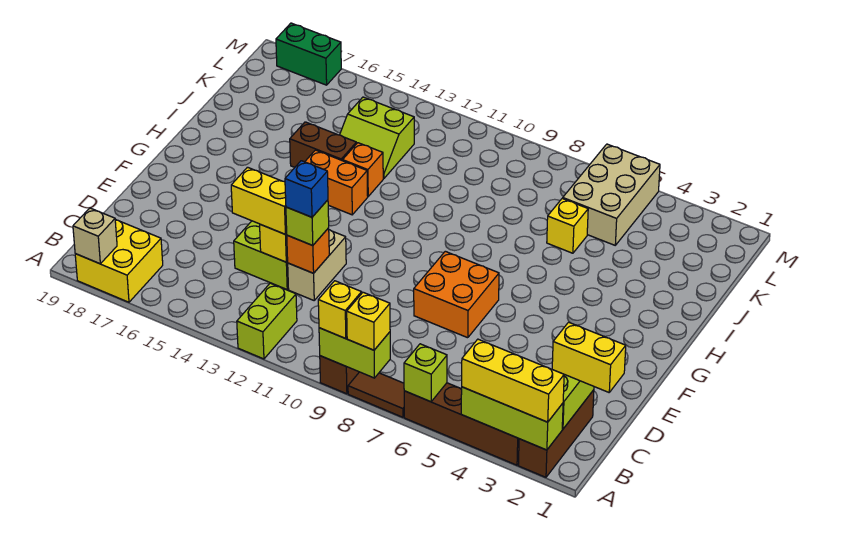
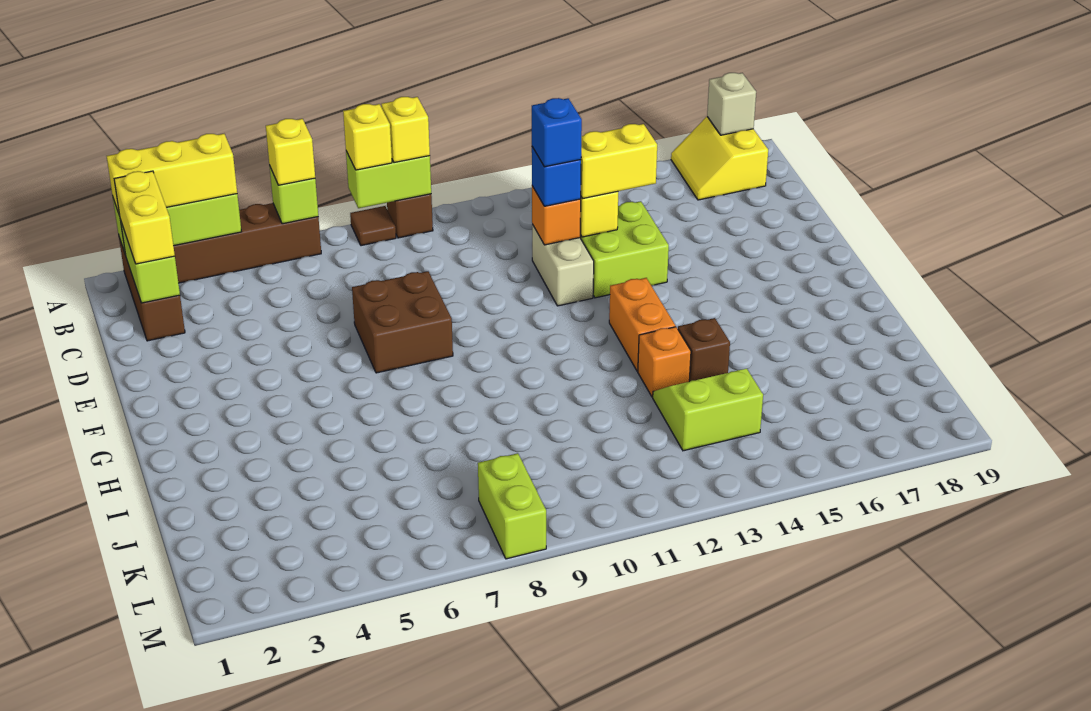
brown tile A7:A8 level 1 -> brown tile A8 level 1
lime brick A12:B12 level 1 -> lime brick L8:M8 level 1
yellow brick A17:B18 level 1 -> yellow slope A17:B18 level 1 top 18
yellow brick C1:C2 level 3 -> yellow brick B2:C2 level 3
lime brick D12 level 3 -> blue brick D12 level 3
orange brick E7:F8 level 1 -> brown brick E7:F8 level 1
orange brick H13:H14 level 1 -> orange brick G13:H13 level 1
brown brick I14:I15 level 1 -> brown brick I14 level 1
yellow brick J6 level 1 -> yellow brick A6 level 3
tan brick K5:M6 level 1 -> none
green brick M17:M18 level 1 -> none

